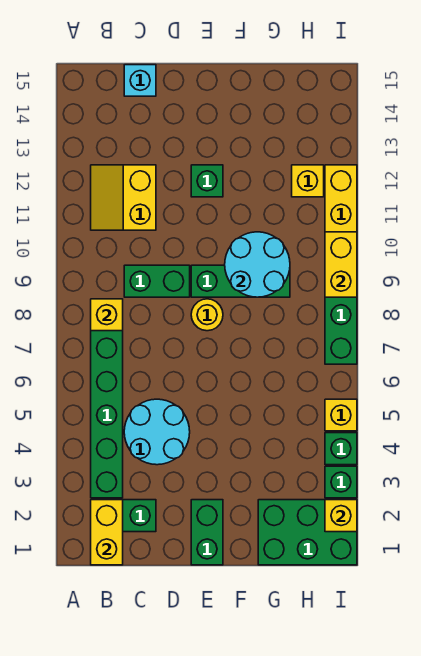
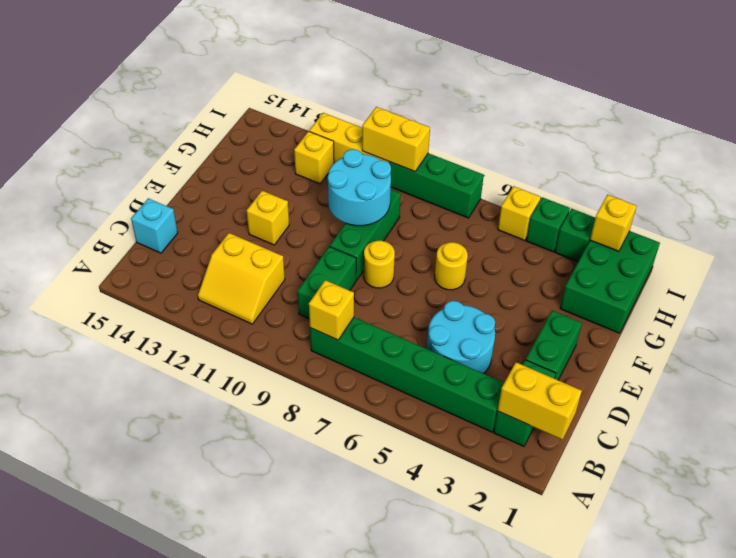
green brick E1:E2 level 1 -> green brick D2:E2 level 1
green brick E12 level 1 -> yellow brick E12 level 1
none -> yellow round brick F6 level 1

